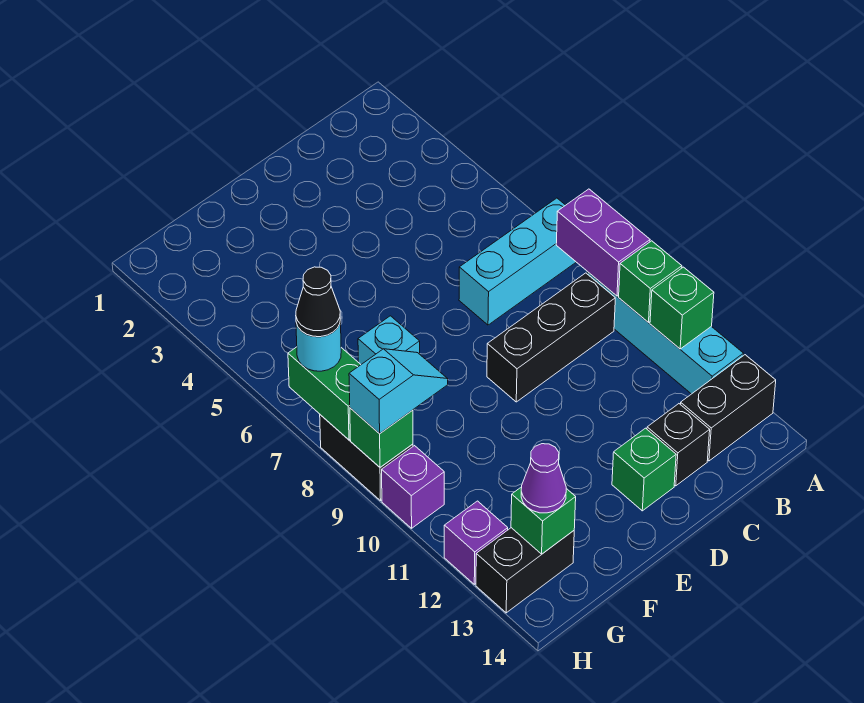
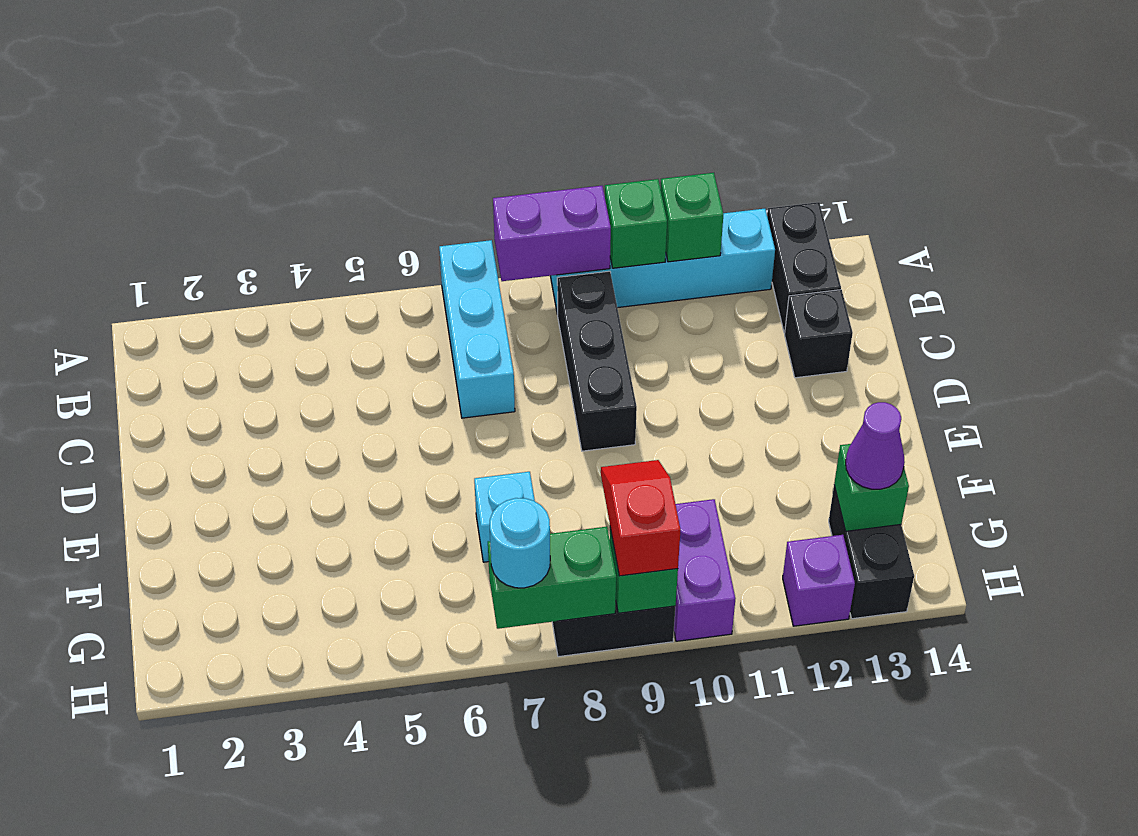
green brick D13 level 1 -> none
cyan slope G9:H9 level 3 top H -> red slope G9:H9 level 3 top H
black cone H7 level 4 -> none
purple brick H10 level 1 -> purple brick G10:H10 level 1

